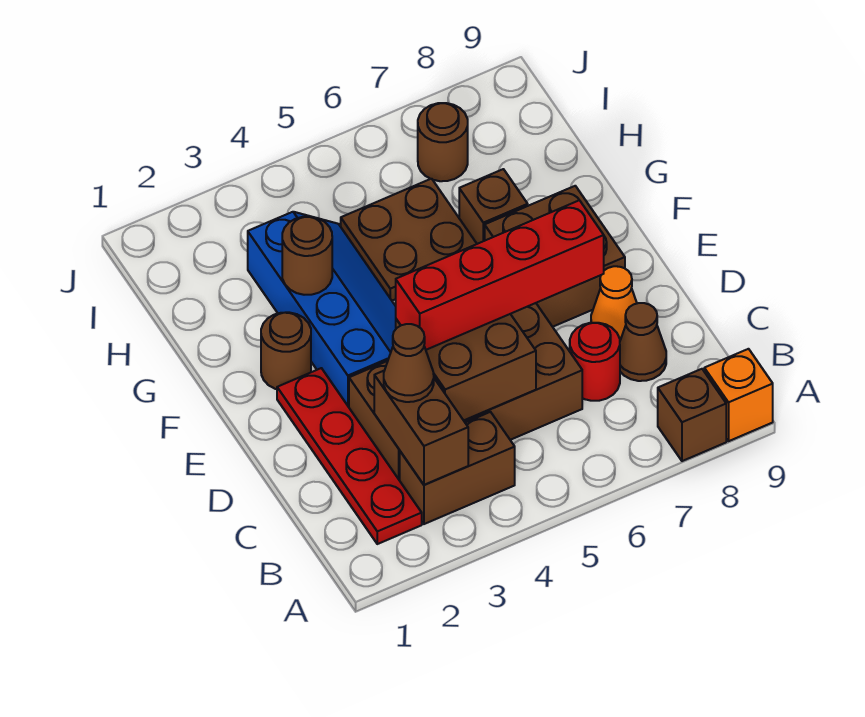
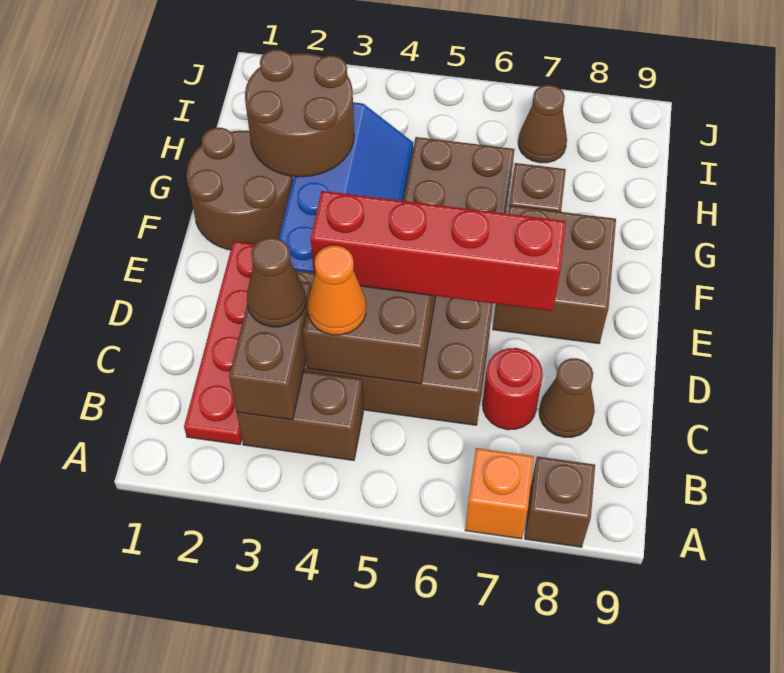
orange brick A9 level 1 -> orange brick A7 level 1
orange cone D8 level 1 -> orange cone C4 level 3
brown round brick F2 level 1 -> brown round brick F1:G2 level 1
brown round brick G3 level 2 -> brown round brick G2:H3 level 2
brown round brick I7 level 1 -> brown cone I7 level 1

